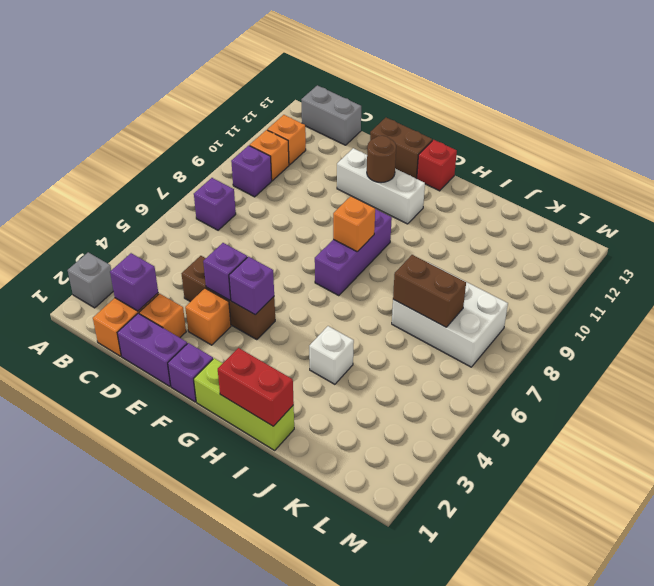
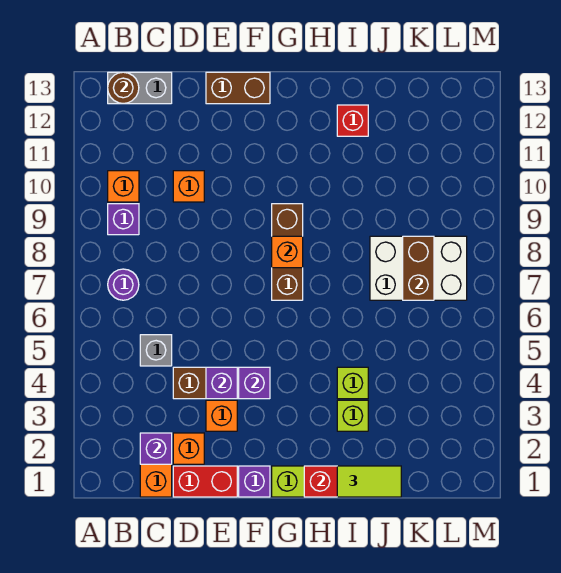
grey brick A2 level 1 -> grey brick C5 level 1
purple brick B7 level 1 -> purple round brick B7 level 1
orange brick B11 level 1 -> orange brick D10 level 1
purple brick D1:E1 level 1 -> red brick D1:E1 level 1
white brick E11:G11 level 1 -> none
brown round brick F11 level 2 -> brown round brick B13 level 2
purple brick G7:G9 level 1 -> brown brick G7:G9 level 1
red brick G13 level 1 -> red brick I12 level 1
none -> lime tile I1:J1 level 3
none -> lime brick I3 level 1
white brick I4 level 1 -> lime brick I4 level 1
brown brick J7:K7 level 2 -> brown brick K7:K8 level 2

